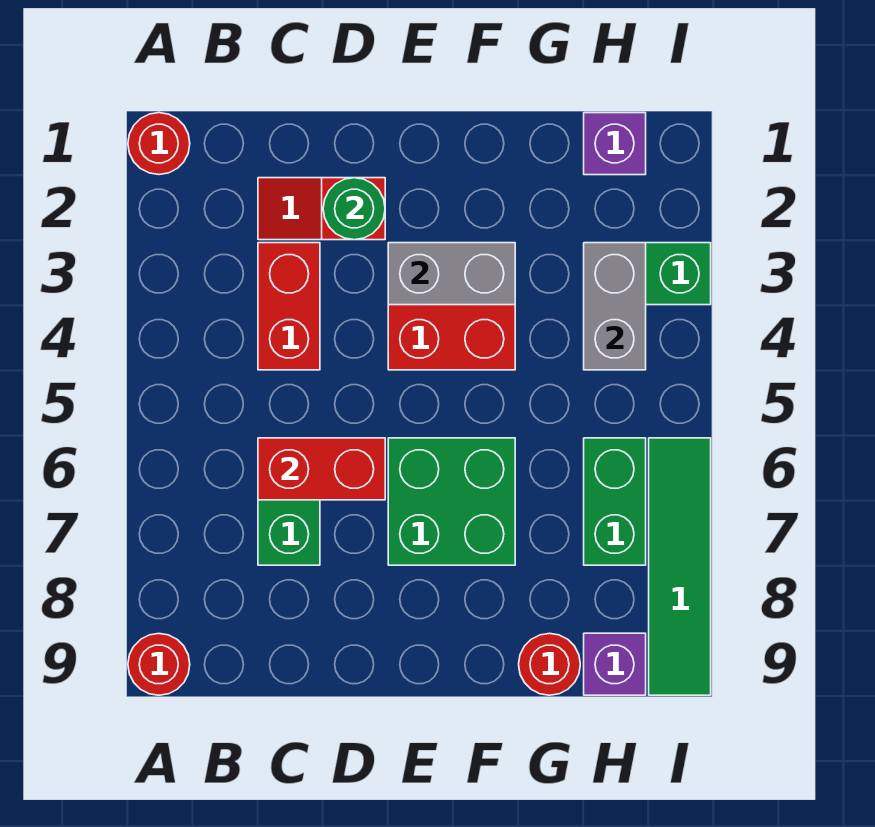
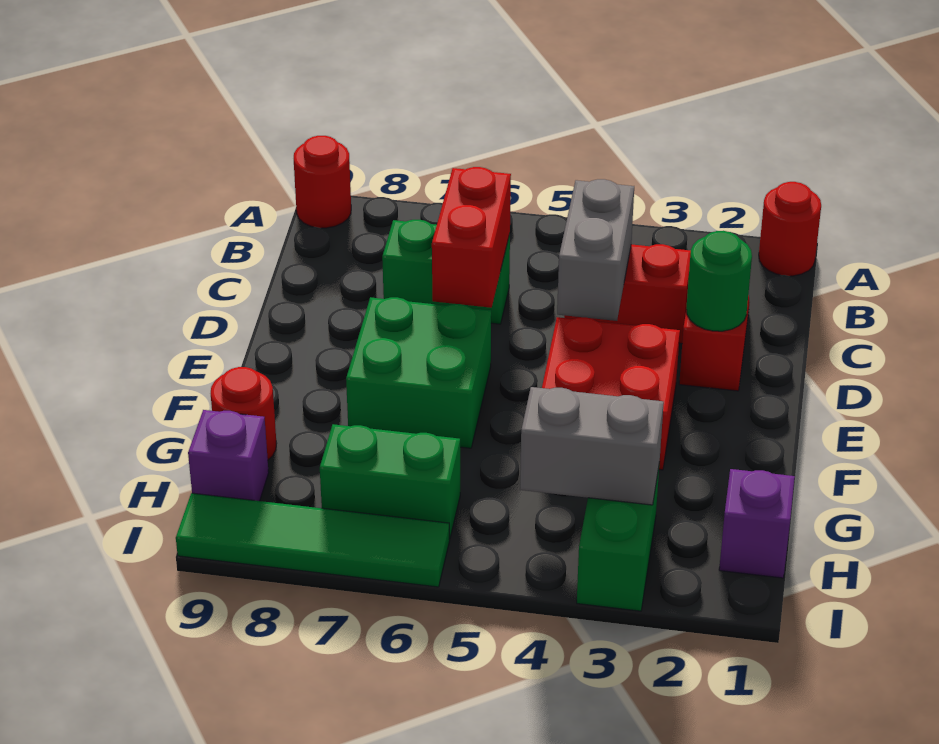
grey brick E3:F3 level 2 -> grey brick C4:D4 level 2

